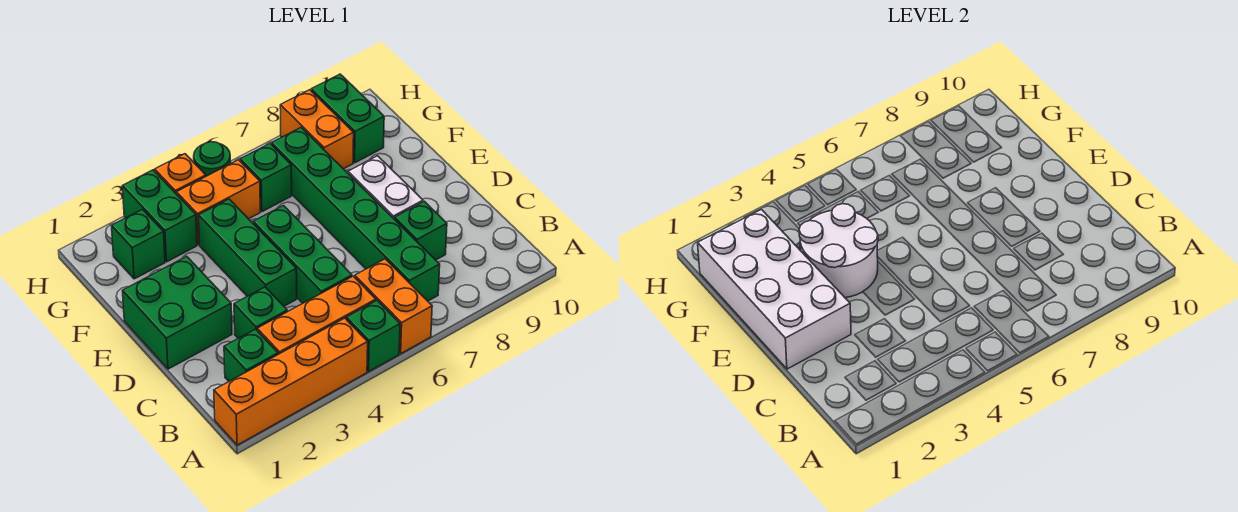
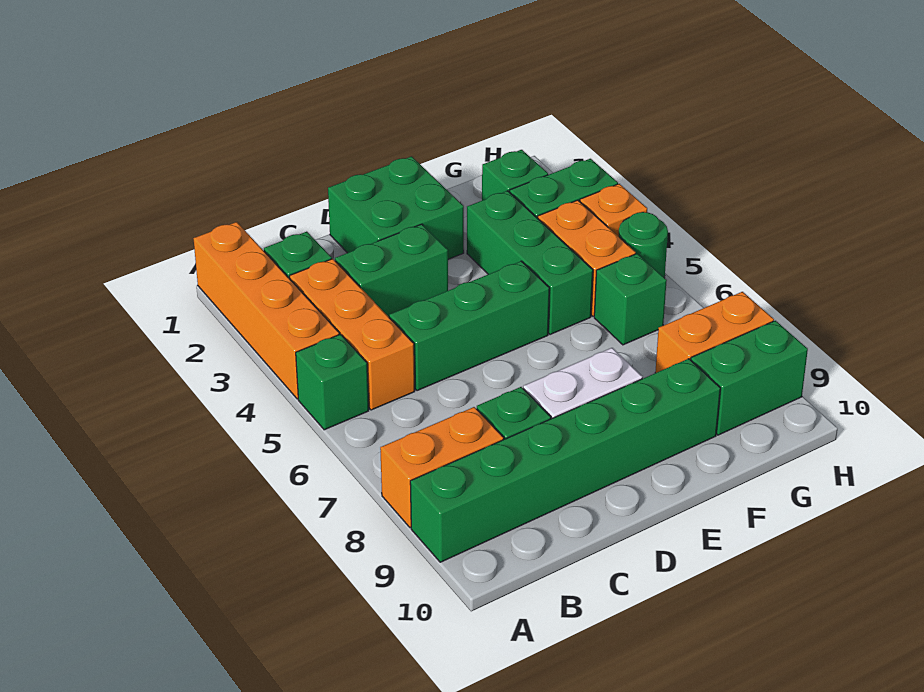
orange brick A6:B6 level 1 -> orange brick A8:B8 level 1
green brick B7:G7 level 1 -> green brick A9:F9 level 1
green brick C3 level 1 -> green brick C3:D3 level 1
white brick D1:G2 level 2 -> none
green brick D4:F4 level 1 -> green brick F3:F5 level 1
white round brick E3:F4 level 2 -> none

